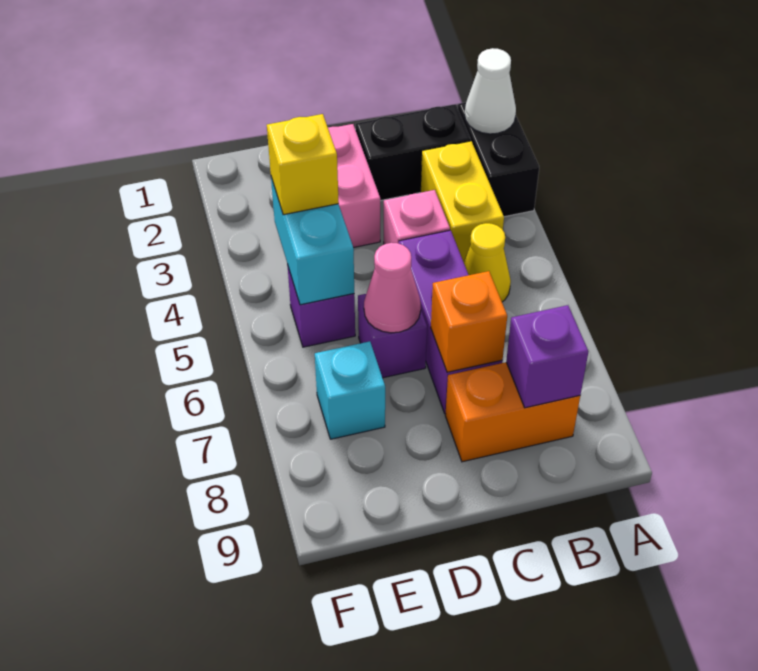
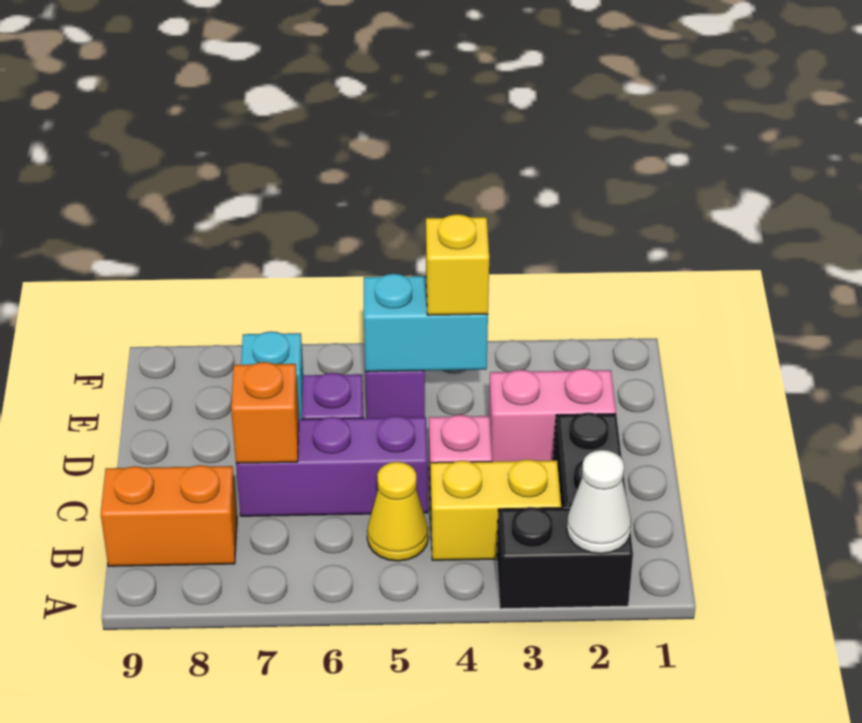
orange brick B8:C8 level 1 -> orange brick B8:B9 level 1
purple brick B8 level 2 -> none
pink cone D6 level 2 -> none

